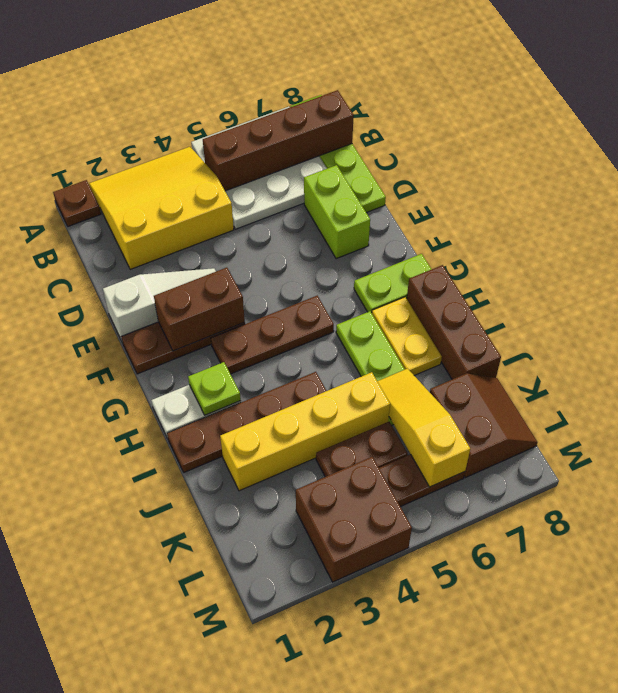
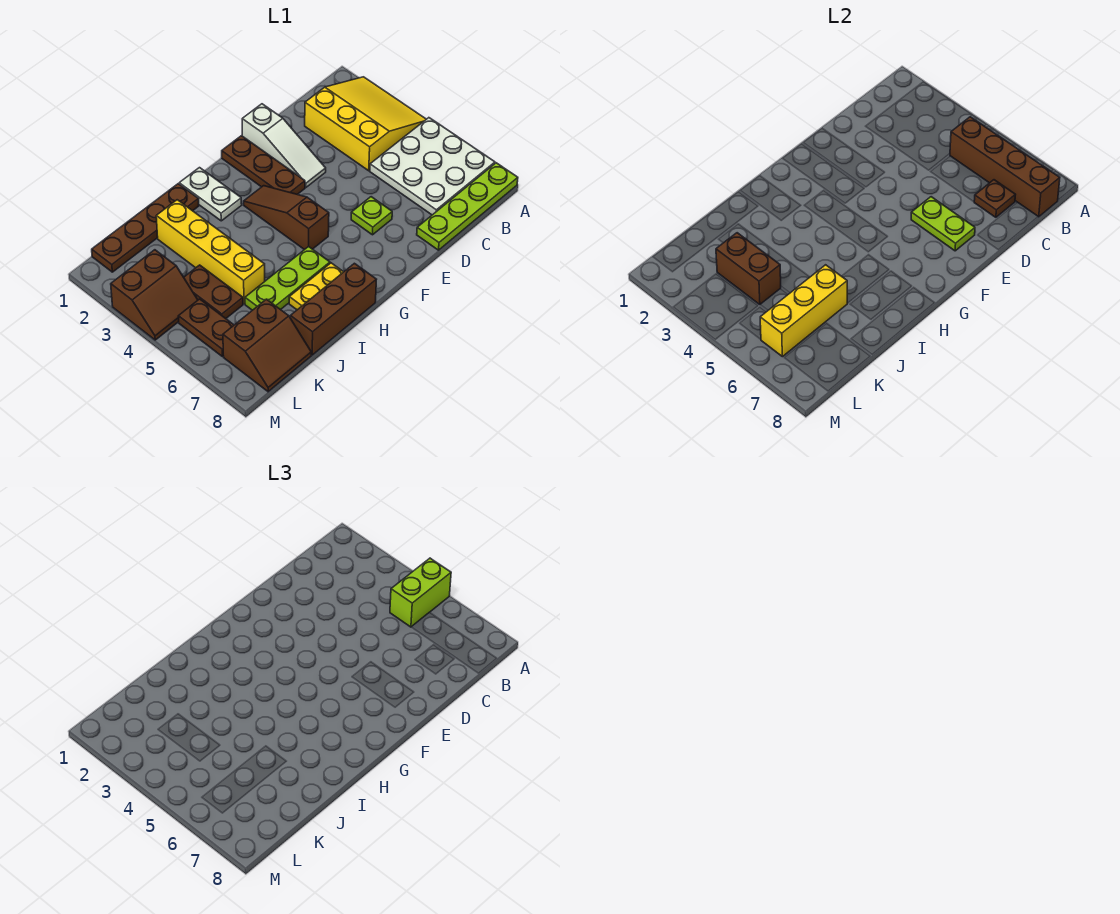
brown plate A1 level 1 -> brown plate C7 level 2
lime brick D7:E7 level 1 -> lime brick A5:B5 level 3
brown brick F2:F3 level 2 -> brown brick K3:K4 level 2
brown plate G3:G5 level 1 -> brown slope G3:G5 level 1 top 5
lime plate G7:G8 level 1 -> lime plate E6:E7 level 2
lime plate H2 level 2 -> lime plate E6 level 1
brown plate I1:I4 level 1 -> brown plate I1:L1 level 1
yellow slope J6:L6 level 2 top L -> yellow brick J6:L6 level 2
brown brick L3:M4 level 1 -> brown slope L3:M4 level 1 top 3

